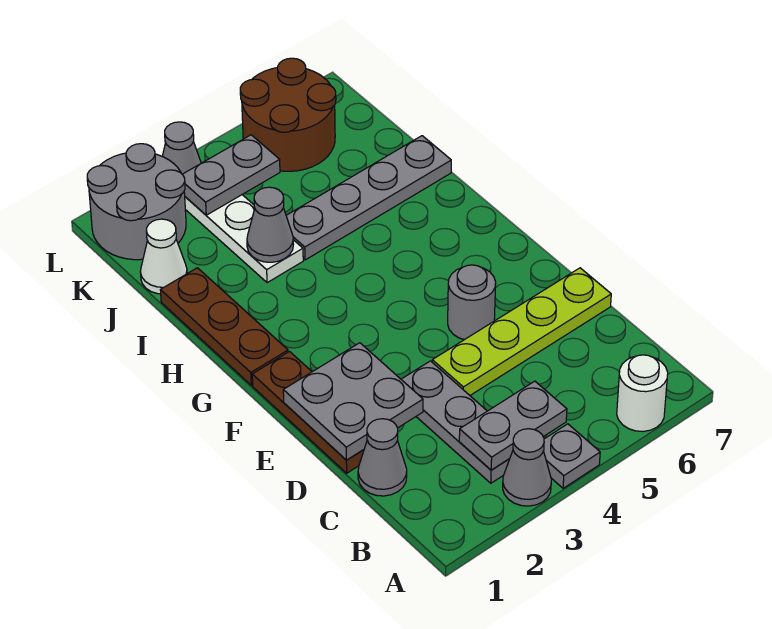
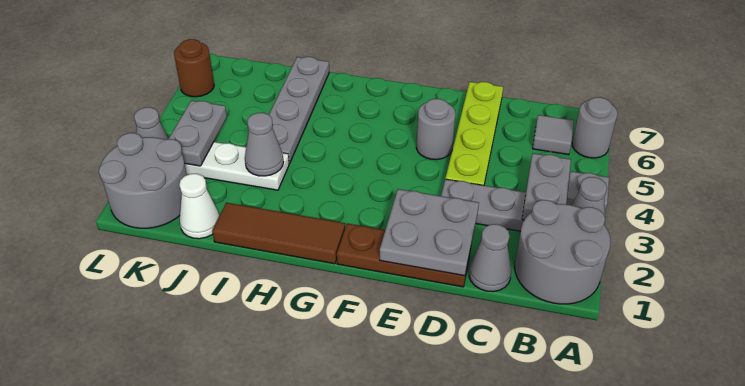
none -> grey round brick A1:B2 level 1
white round brick A6 level 1 -> grey round brick A6 level 1
none -> grey tile B6 level 1
brown plate G1:I1 level 1 -> brown tile G1:I1 level 1
brown round brick K5:L6 level 1 -> brown round brick L6 level 1

